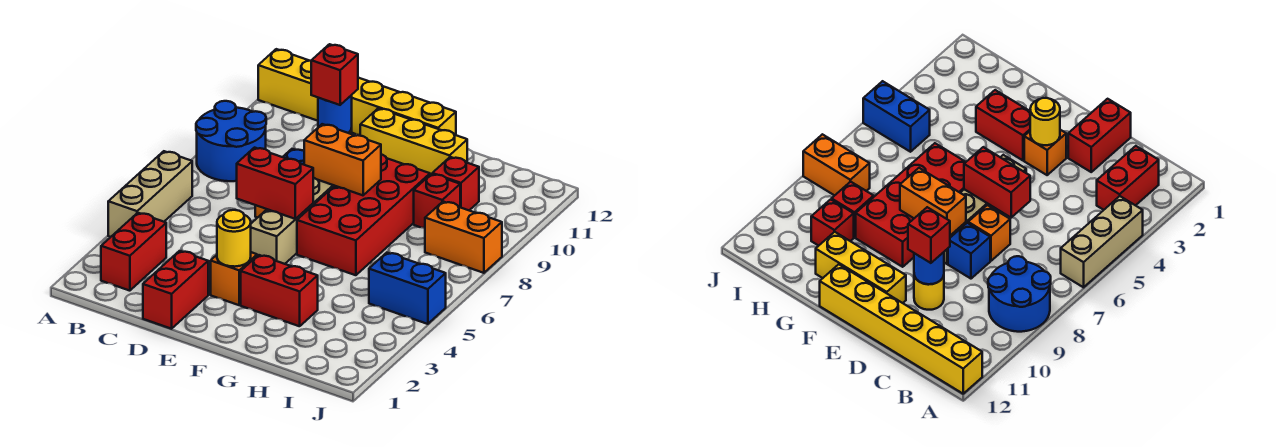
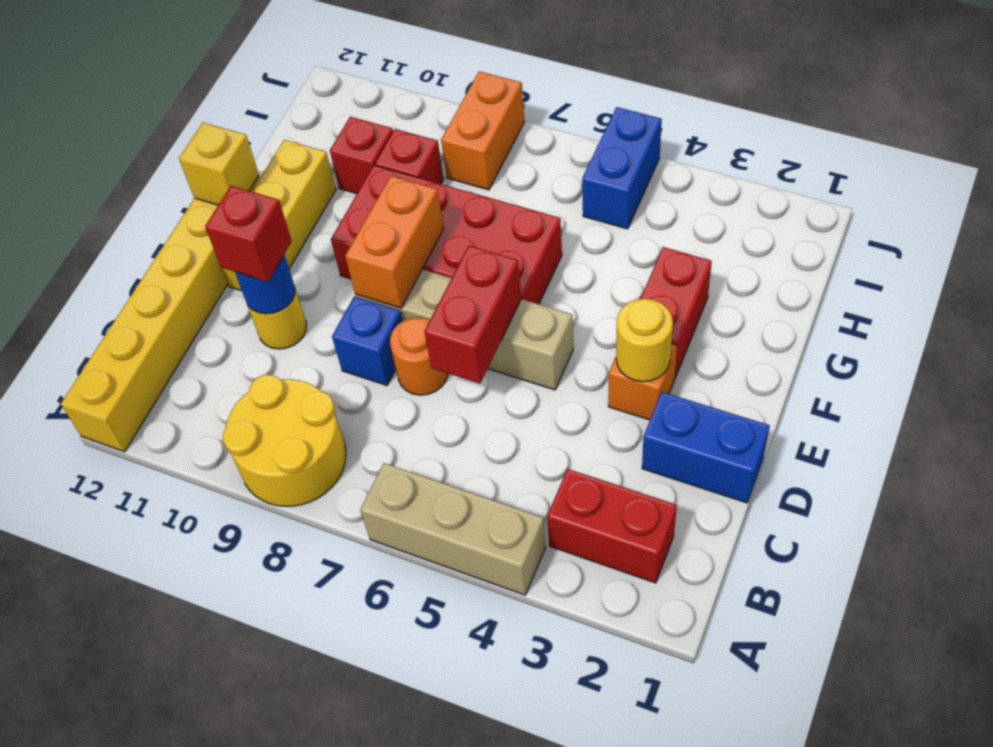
blue round brick A8:B9 level 1 -> yellow round brick A8:B9 level 1
red brick D1:D2 level 1 -> blue brick D1:D2 level 1
orange brick D7 level 1 -> orange round brick D7 level 1
none -> yellow brick F12 level 2

